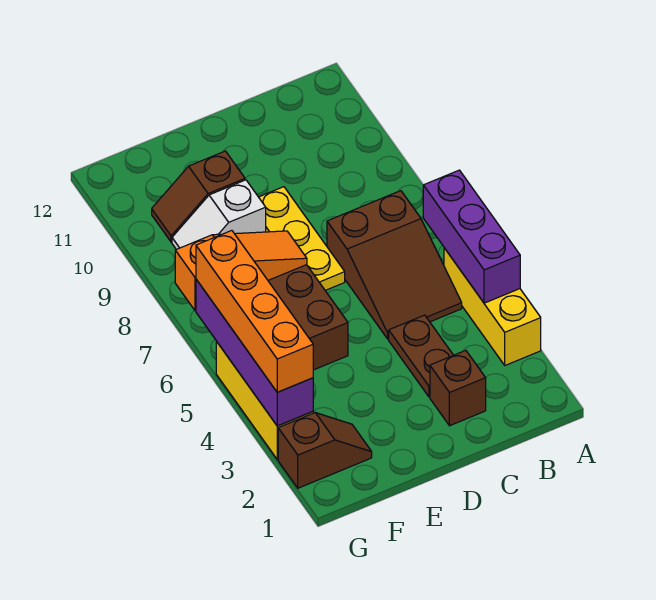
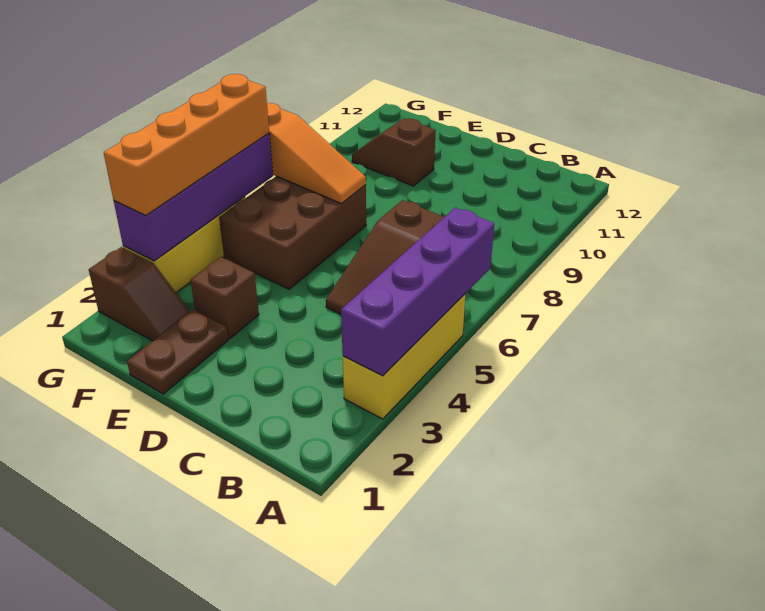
purple brick A4:A6 level 2 -> purple brick A3:A6 level 2
brown brick C2 level 1 -> brown brick E3 level 1
brown plate C3:C4 level 1 -> brown plate E1:E2 level 1
yellow plate D7:D9 level 1 -> none
white slope E9:F9 level 1 top E -> none

